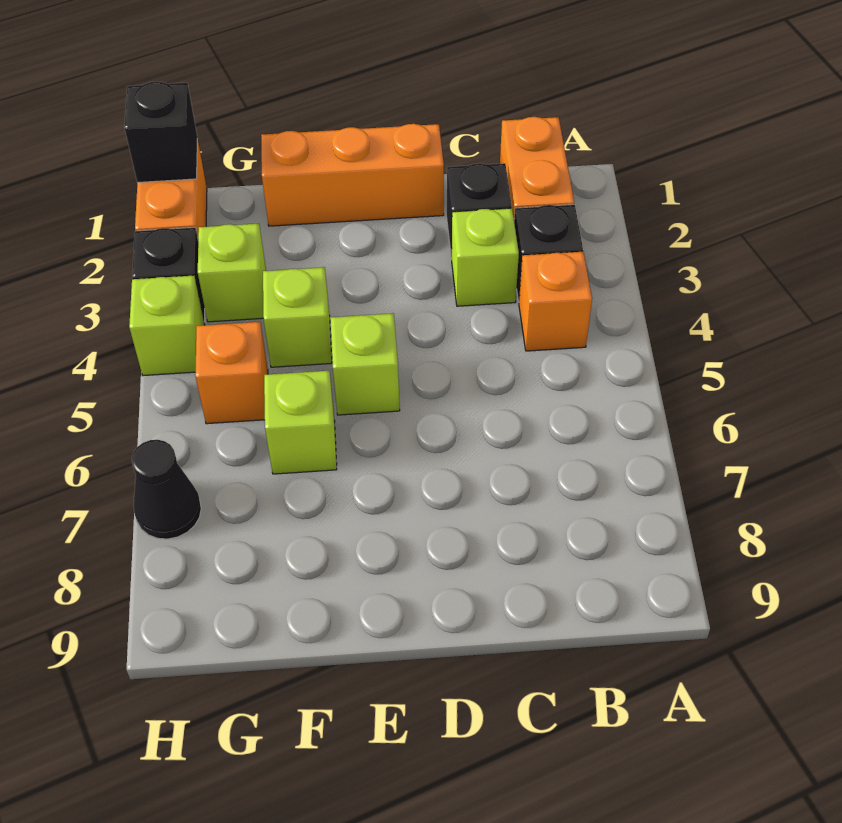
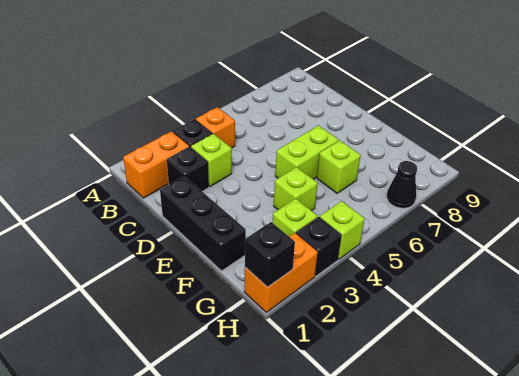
orange brick D1:F1 level 1 -> black brick D1:F1 level 1
lime brick E5 level 1 -> lime brick E5:E6 level 1
orange brick G5 level 1 -> none

